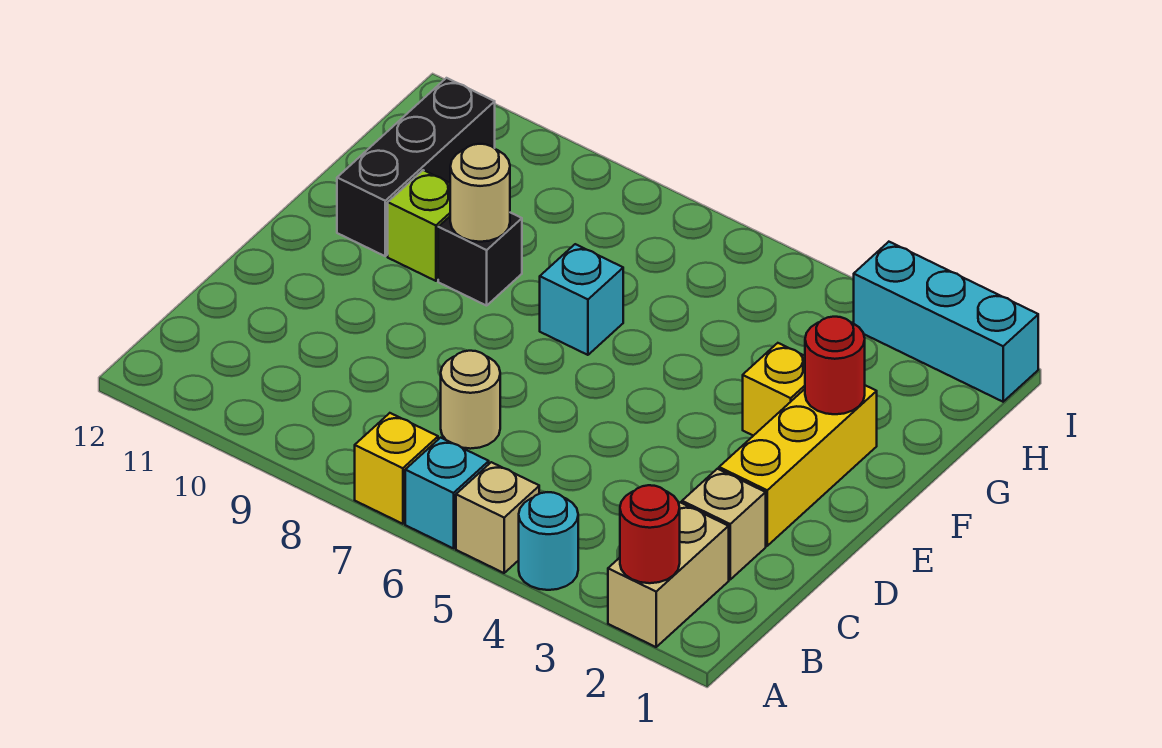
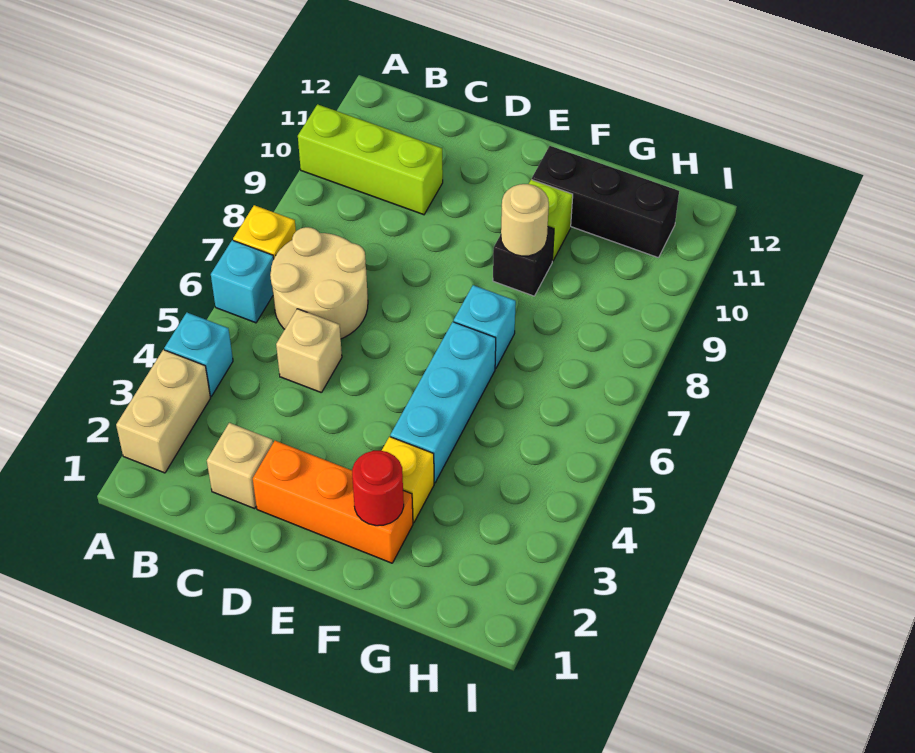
tan brick A2:B2 level 1 -> tan brick A2:A3 level 1
red round brick A2 level 2 -> none
cyan round brick A4 level 1 -> cyan brick A4 level 1
tan brick A5 level 1 -> tan brick C5 level 1
none -> lime brick A10:C10 level 1
tan round brick C7 level 1 -> tan round brick B6:C7 level 1
yellow brick D2:F2 level 1 -> orange brick D2:F2 level 1
cyan brick I1:I3 level 1 -> cyan brick F4:F6 level 1

